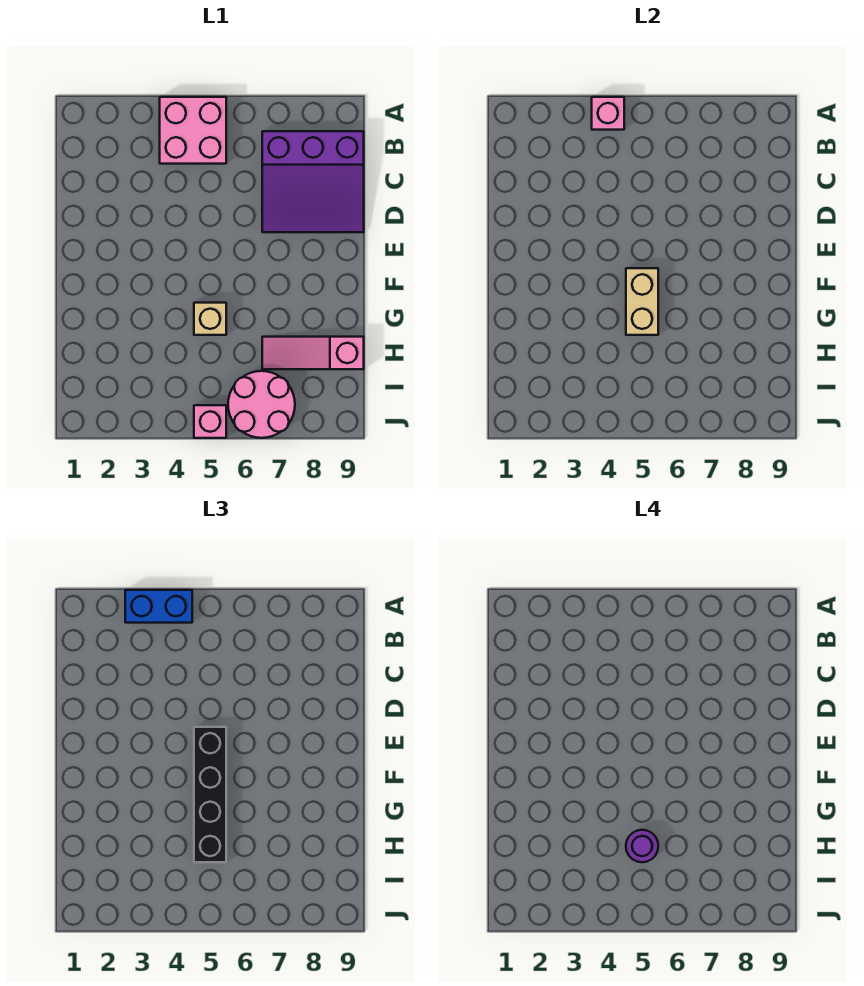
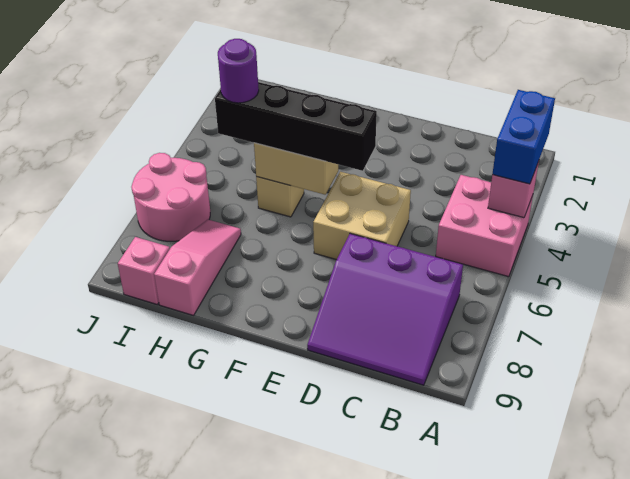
purple slope B7:D9 level 1 top B -> purple slope B7:D9 level 1 top 7
none -> tan brick D5:E6 level 1
pink brick J5 level 1 -> pink brick I9 level 1

